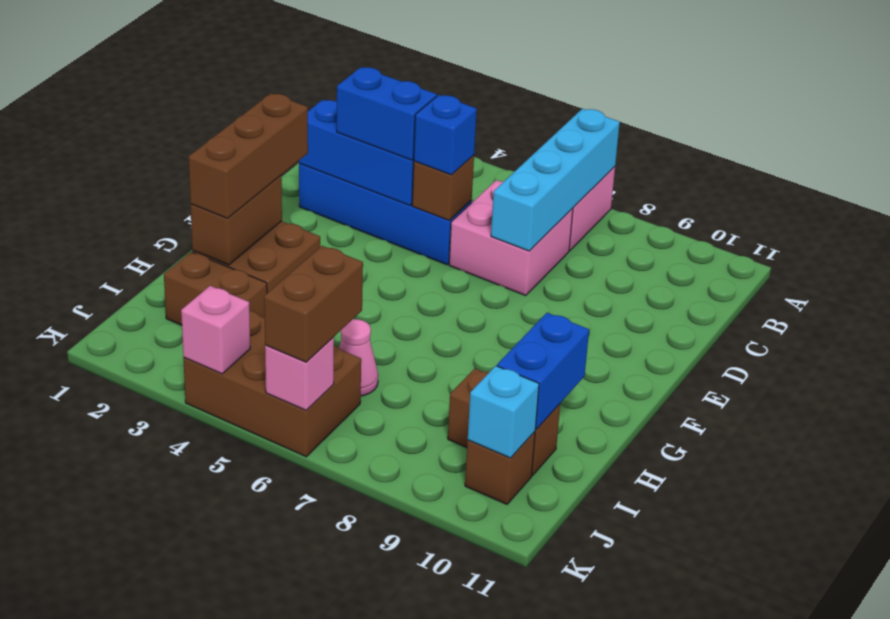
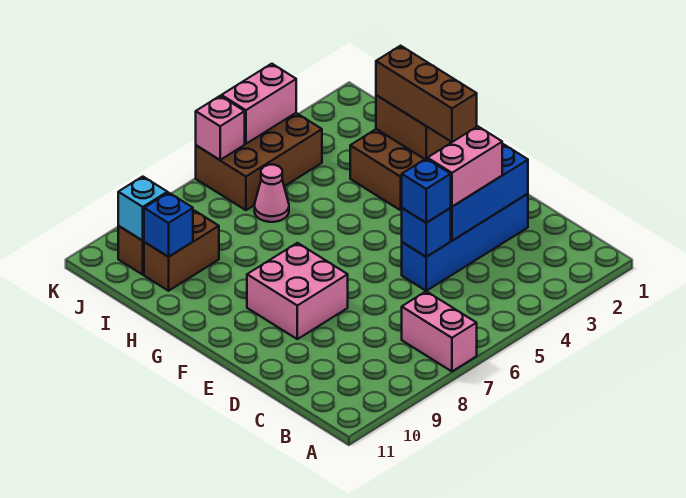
cyan brick A7:D7 level 2 -> none
pink brick C6:D7 level 1 -> pink brick E8:F9 level 1
blue brick D3:D4 level 3 -> pink brick D3:D4 level 3
brown brick D5 level 2 -> blue brick D5 level 2
blue brick H10:I10 level 2 -> blue brick I10 level 2
brown brick I2:I3 level 1 -> none
brown brick J6:K6 level 3 -> none
pink brick K4 level 2 -> pink brick K4:K5 level 2

